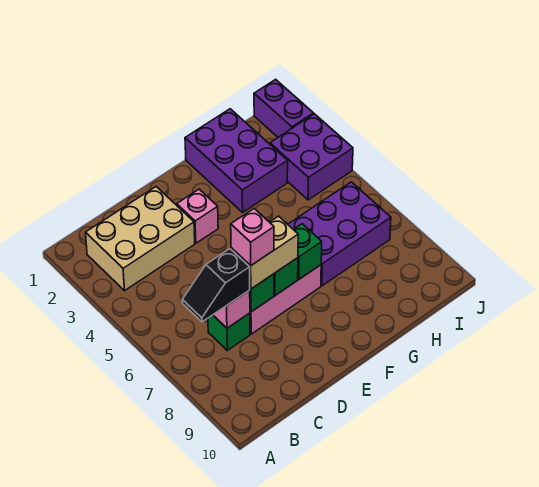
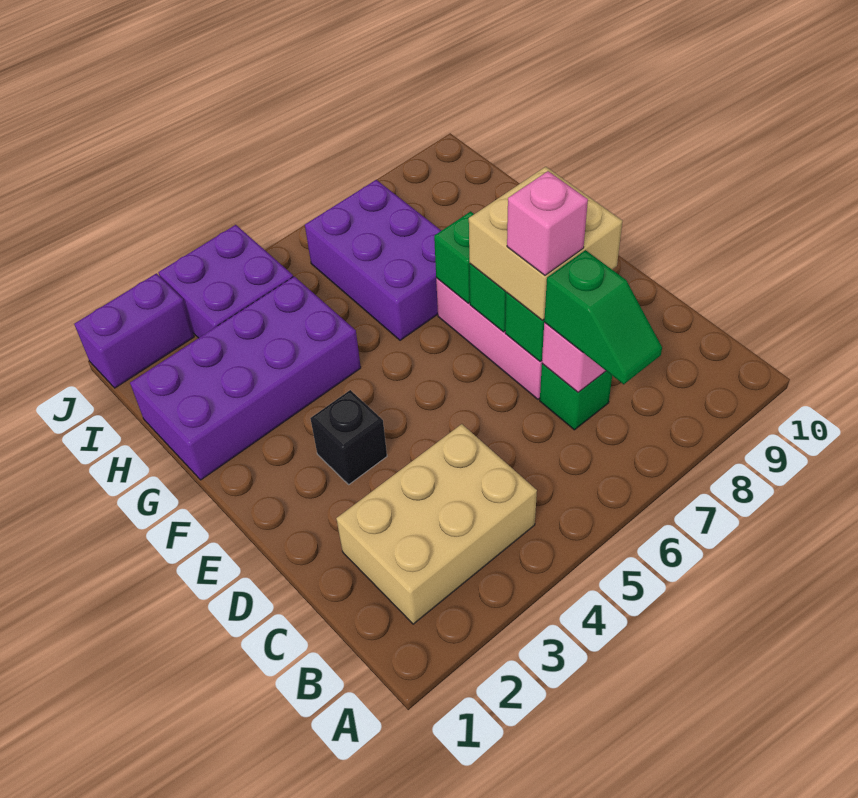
tan brick B2:D3 level 1 -> tan brick B2:C4 level 1
black slope B7:C7 level 3 top C -> green slope B7:C7 level 3 top C
tan brick D7:E7 level 3 -> tan brick D7:E8 level 3
pink brick E3 level 1 -> black brick E3 level 1
purple brick G1:H3 level 1 -> purple brick G1:H4 level 1

